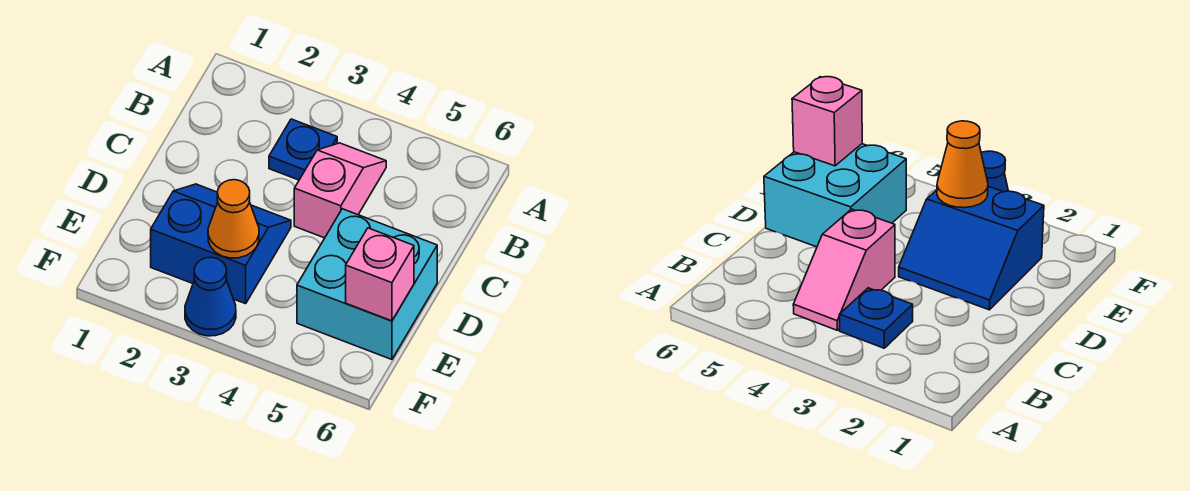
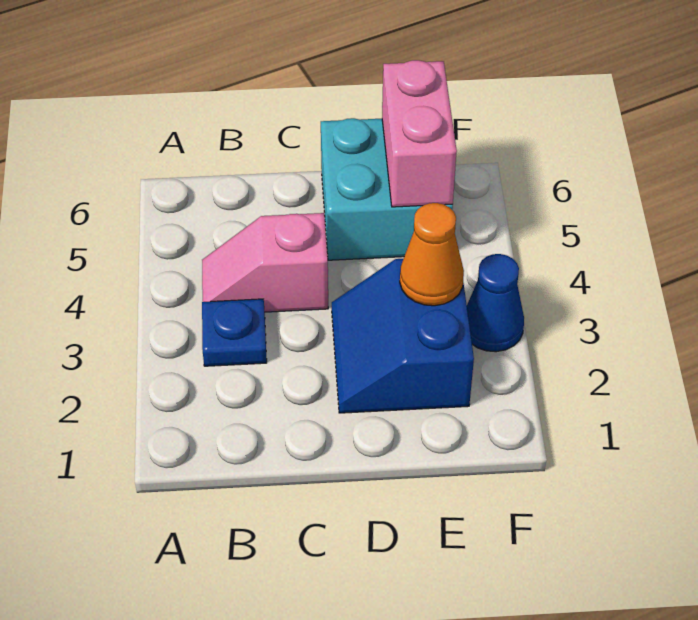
pink brick E6 level 2 -> pink brick E5:E6 level 2

